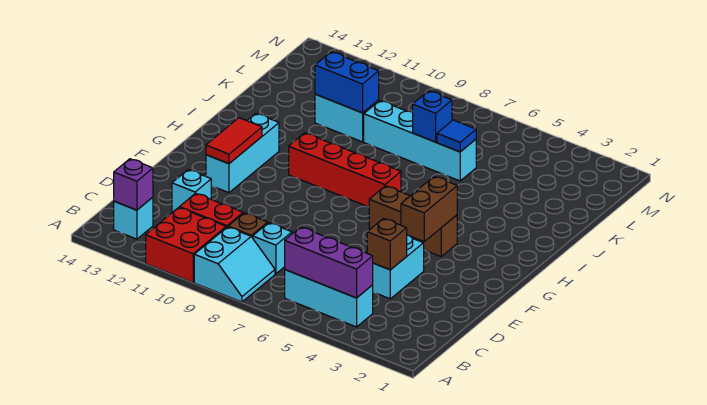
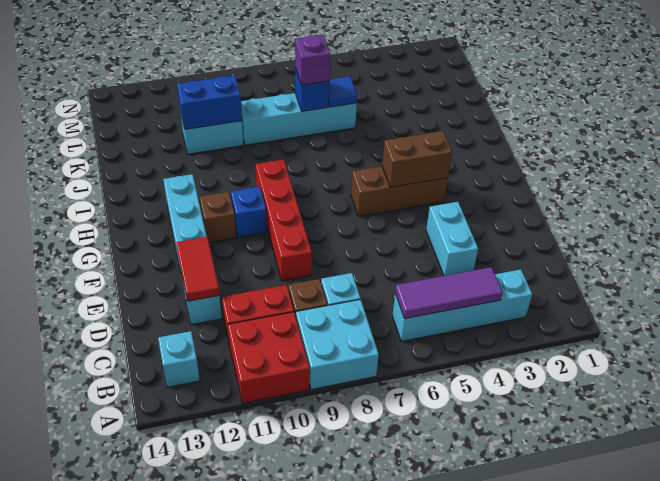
cyan slope A8:B9 level 1 top 9 -> cyan brick A8:B9 level 1
cyan brick B4:B6 level 1 -> cyan brick B3:B6 level 1
purple brick B4:B6 level 2 -> purple tile B4:B6 level 2
purple brick B13 level 2 -> purple brick K7 level 3
brown brick D4 level 2 -> brown brick G11 level 1
brown brick F4:G4 level 2 -> brown brick G4:G5 level 2
red tile F12:G12 level 2 -> red tile D12:E12 level 2
none -> blue brick G10 level 1
red brick H7:H10 level 1 -> red brick E9:H9 level 1

